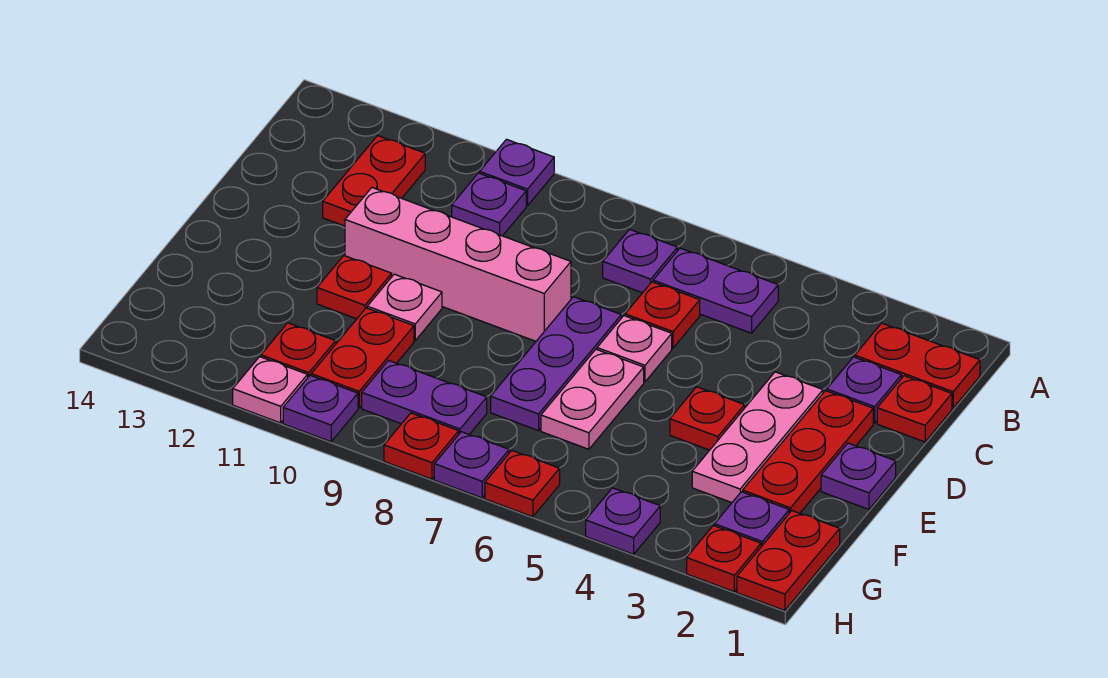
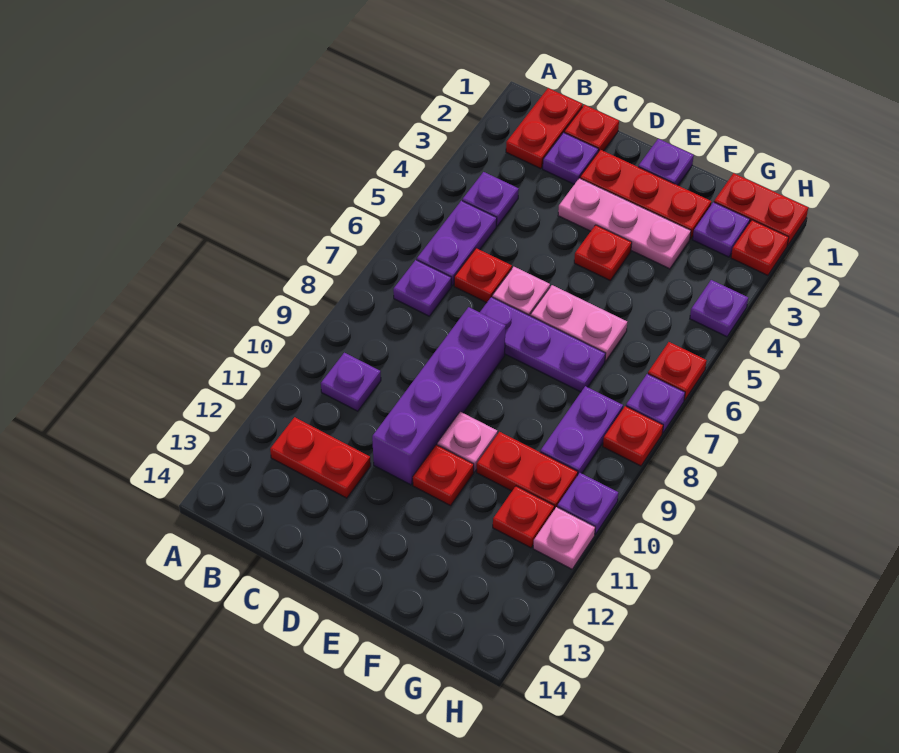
purple plate A10 level 1 -> purple plate B4 level 1
pink brick D8:D11 level 1 -> purple brick D8:D11 level 1

